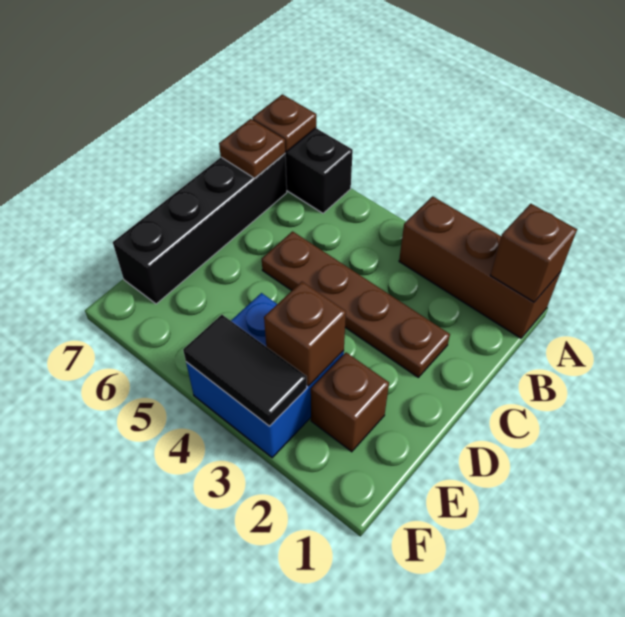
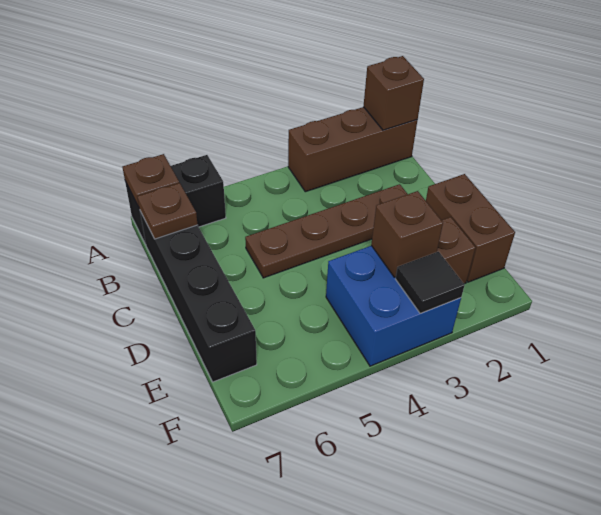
none -> brown brick D1:E1 level 1
black tile F3:F4 level 2 -> black tile F3 level 2

